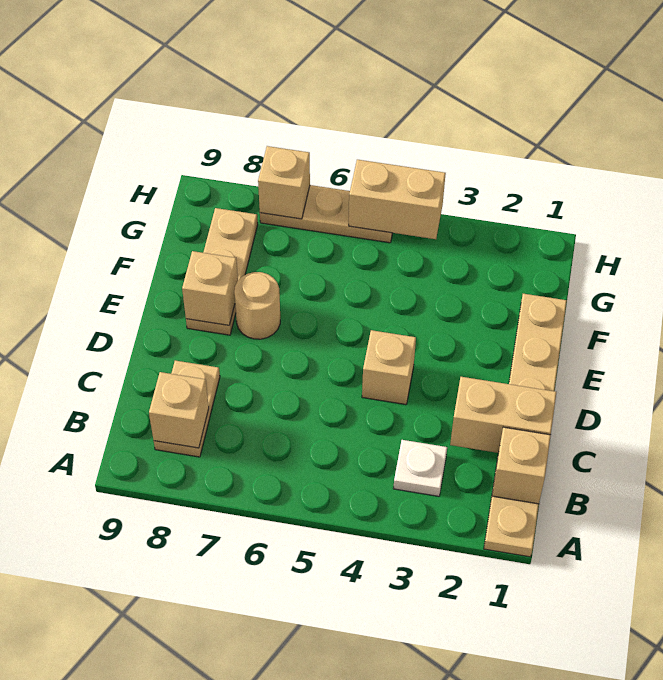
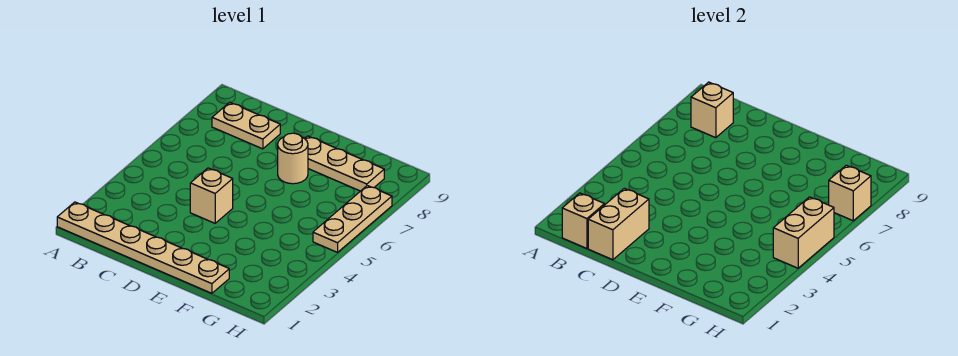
white plate B3 level 1 -> none
tan brick E8 level 2 -> none

